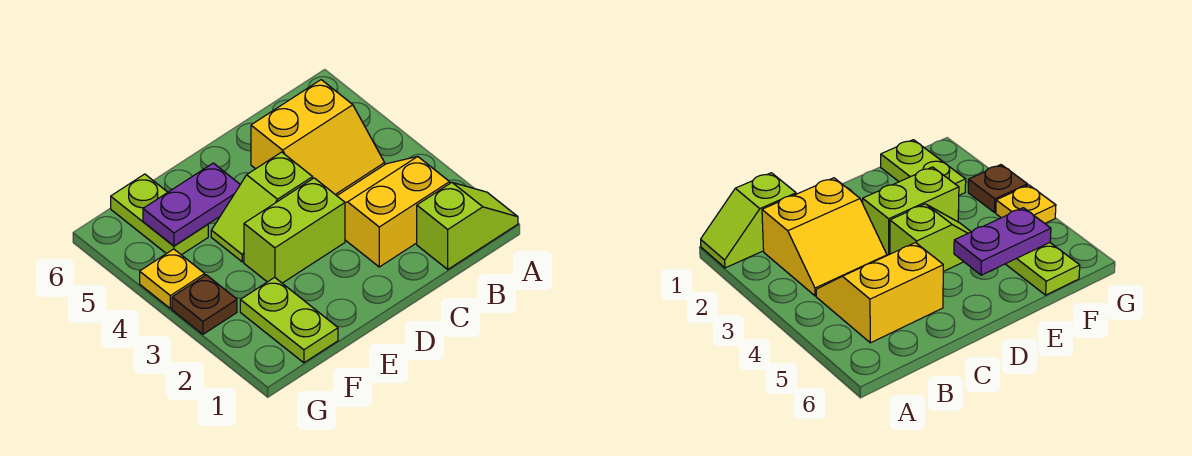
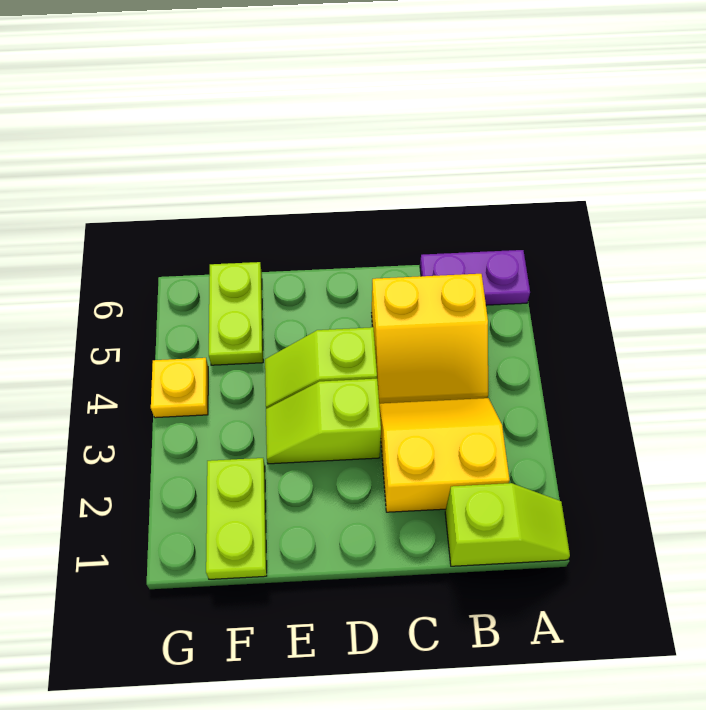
lime brick D3:E3 level 1 -> lime slope D3:E3 level 1 top D
purple plate E5:F5 level 2 -> purple plate A6:B6 level 1
brown plate G3 level 1 -> none

